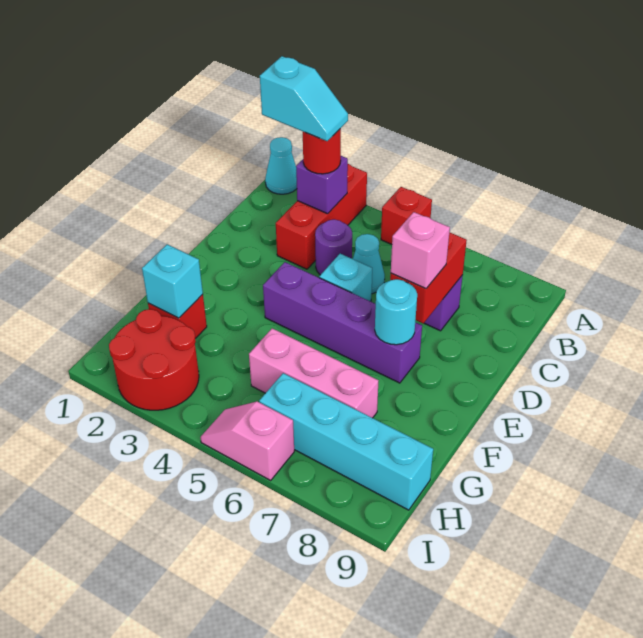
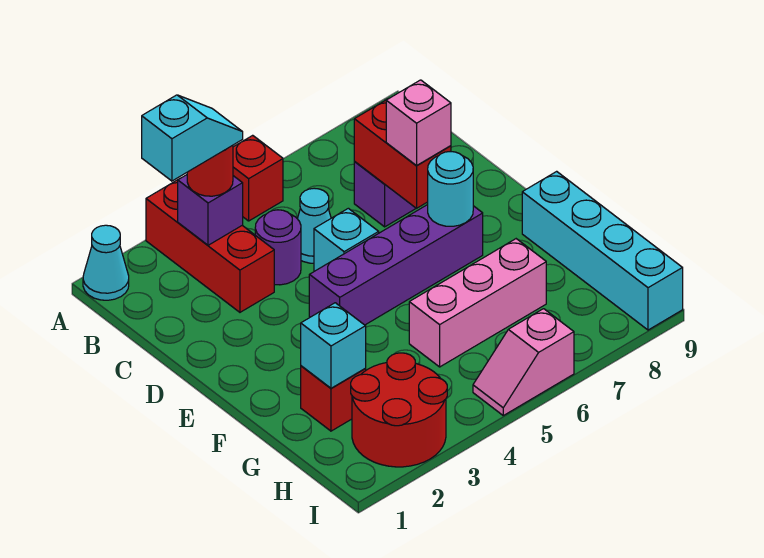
cyan brick H6:H9 level 1 -> cyan brick F9:I9 level 1

